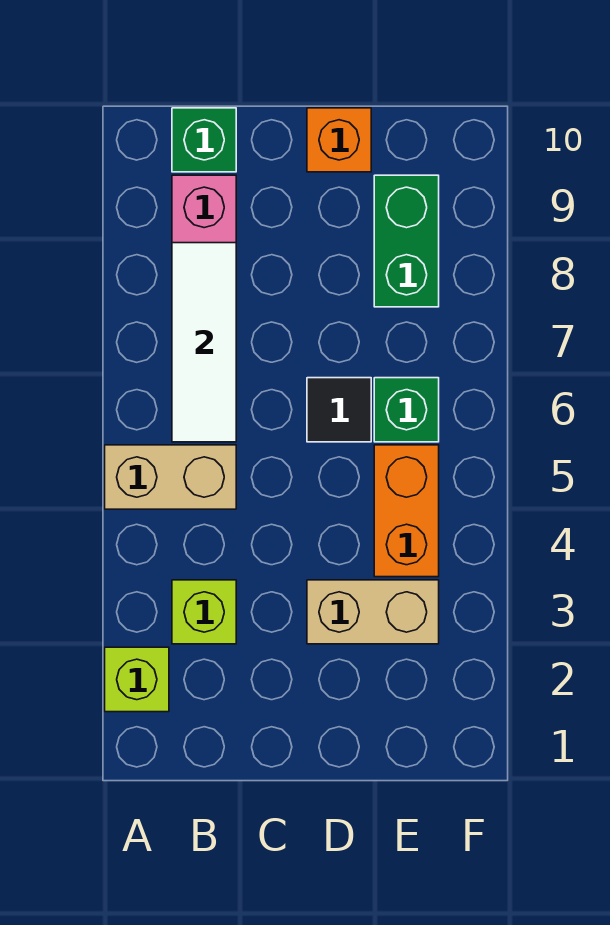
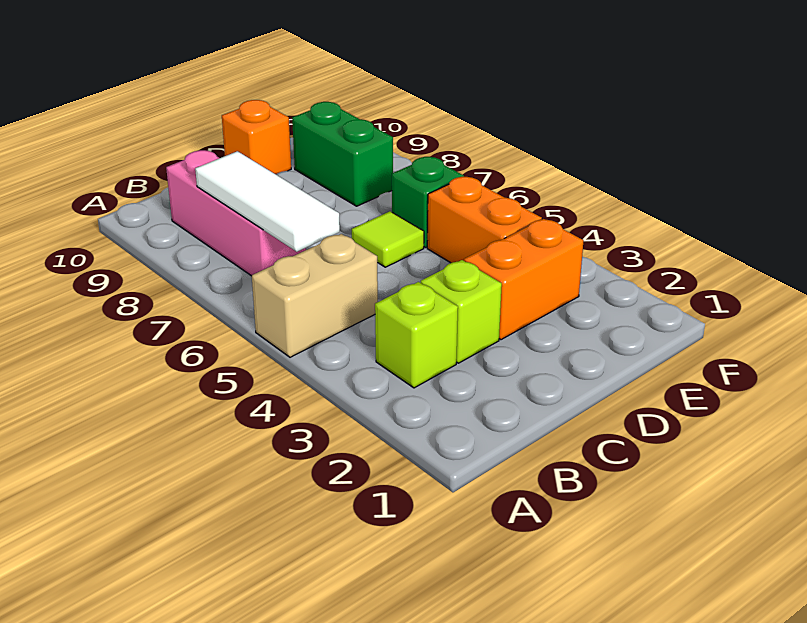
lime brick A2 level 1 -> lime brick C3 level 1
green brick B10 level 1 -> none
tan brick D3:E3 level 1 -> orange brick D3:E3 level 1
black tile D6 level 1 -> lime tile D6 level 1

